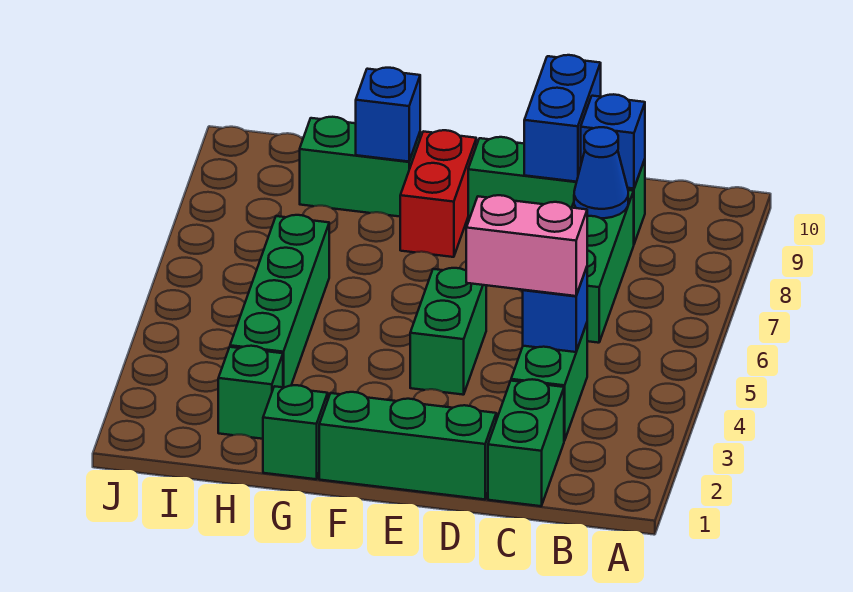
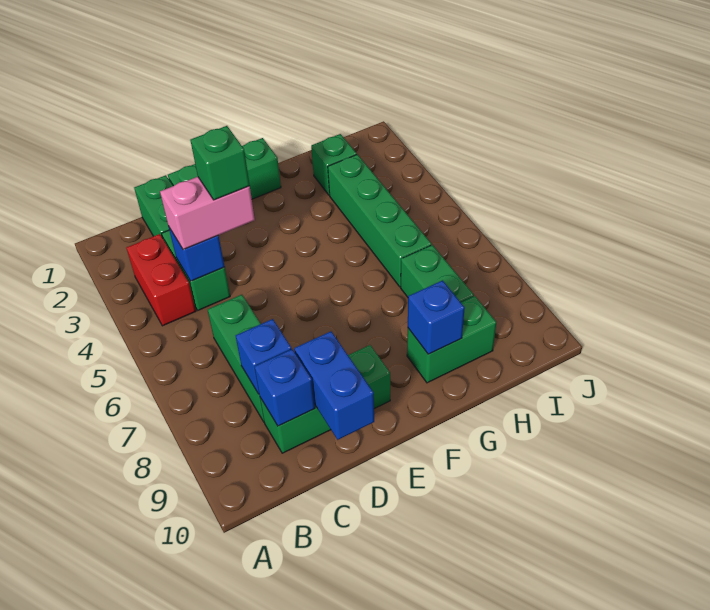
blue cone C8 level 2 -> blue brick C8 level 2
green brick E4:E5 level 1 -> green brick H7:H8 level 1
red brick F8:F9 level 1 -> red brick B3:B4 level 1
green brick G1 level 1 -> green brick D4 level 4

